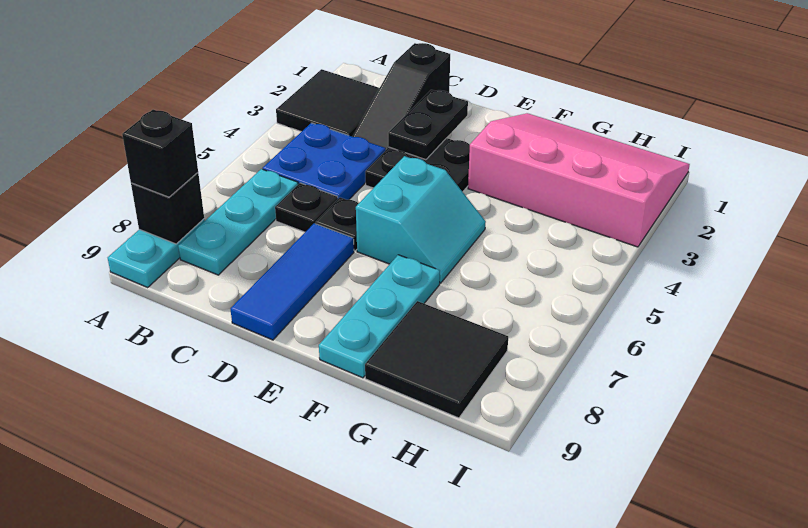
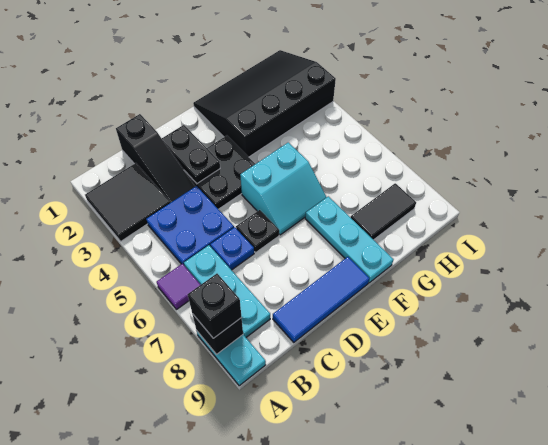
none -> purple tile A6 level 1
black plate C6 level 1 -> blue plate C6 level 1
blue tile D7:D9 level 1 -> blue tile C9:E9 level 1
cyan slope E5:F6 level 1 top E -> cyan slope E5:F6 level 1 top 5
pink slope F1:I3 level 1 top 3 -> black slope F1:I3 level 1 top 3
black tile G8:H9 level 1 -> black tile G8:H8 level 1

